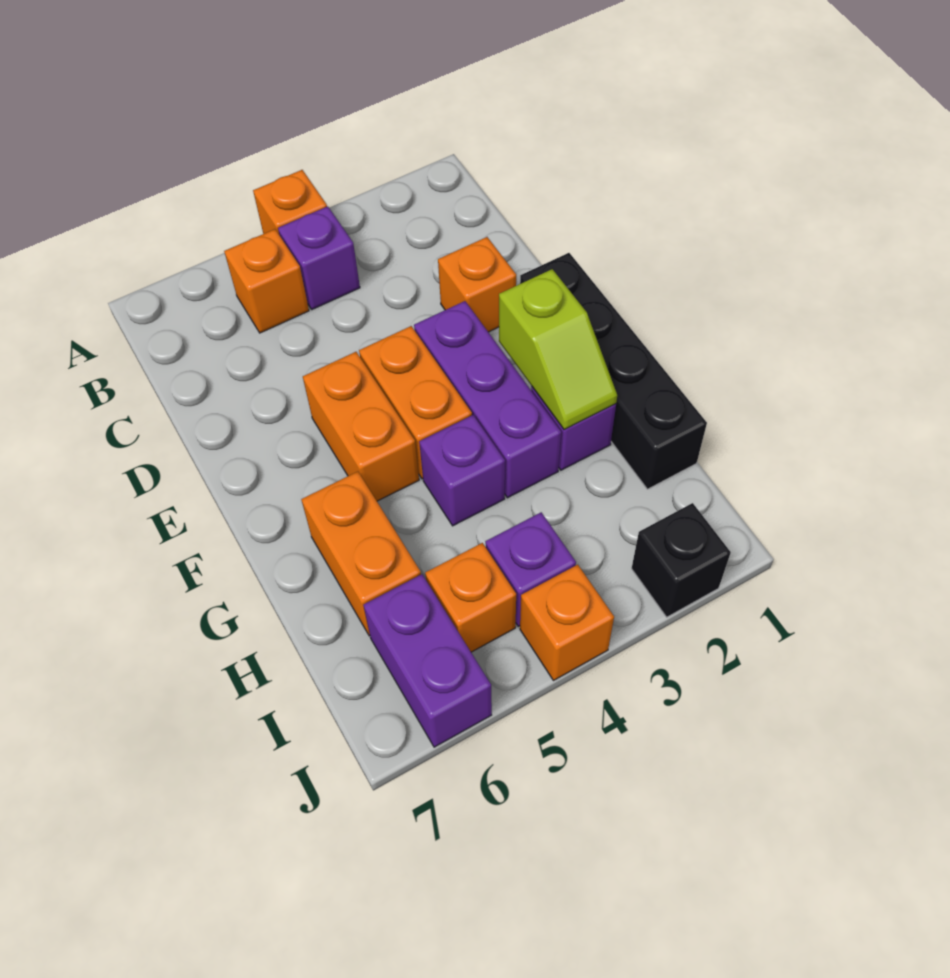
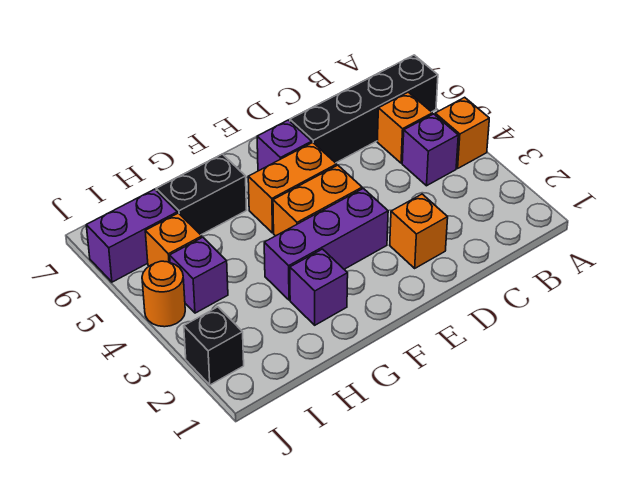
black brick E1:H1 level 1 -> black brick A6:D6 level 1
lime slope F2:G2 level 2 top F -> none
purple brick G4 level 1 -> purple brick E6 level 1
orange brick G6:H6 level 1 -> black brick G6:H6 level 1
orange brick J4 level 1 -> orange round brick J4 level 1

